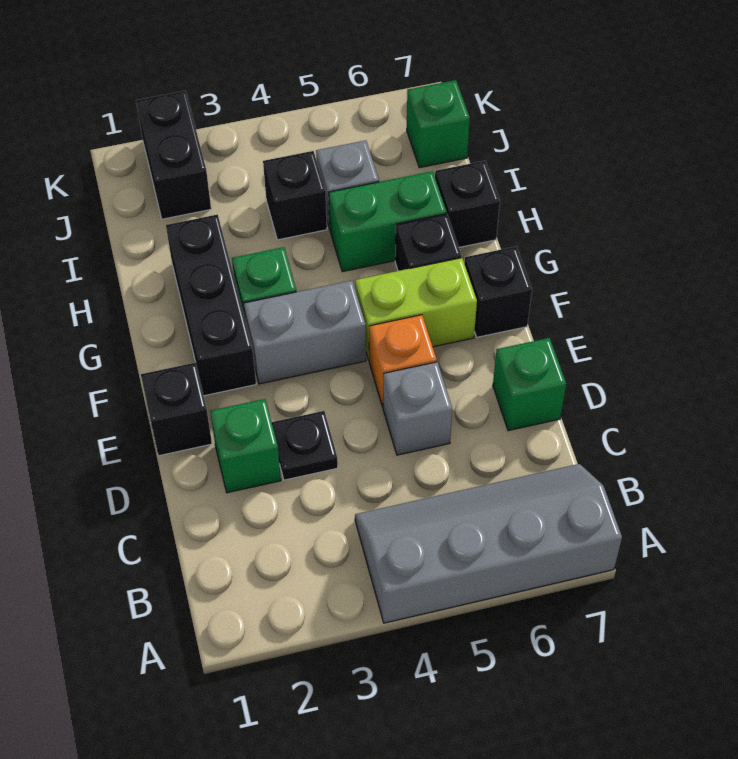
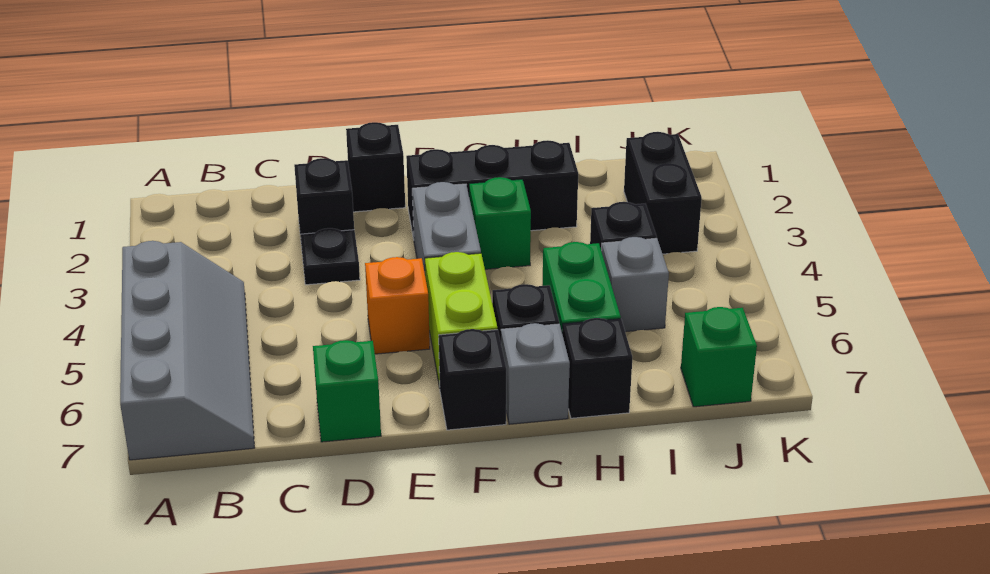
green brick D2 level 1 -> black brick D2 level 1
grey brick D5 level 1 -> grey brick G7 level 1
black brick J2:K2 level 1 -> black brick J2:J3 level 1

